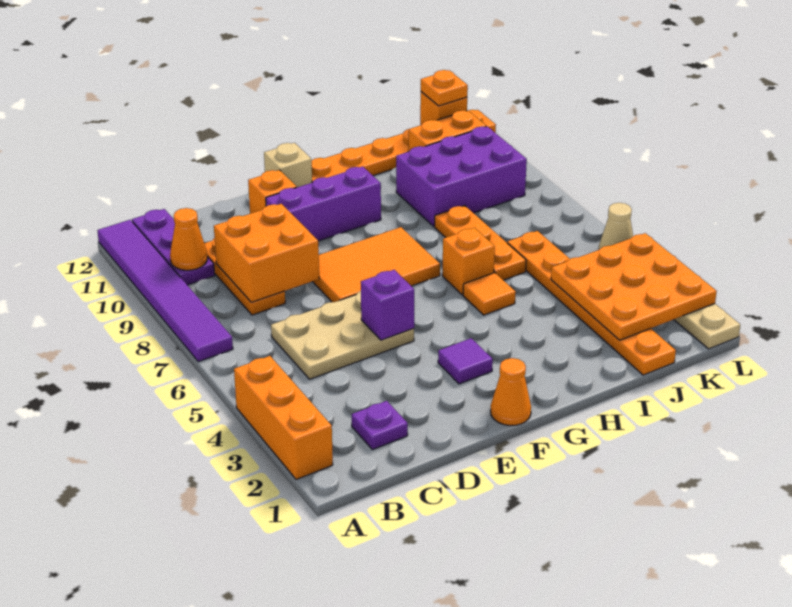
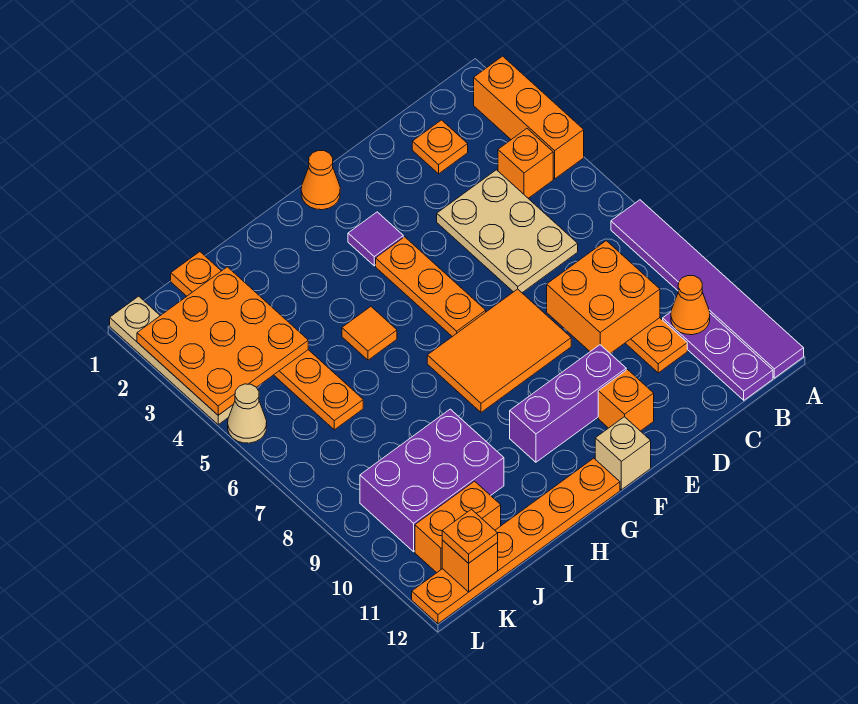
purple plate C2 level 1 -> orange plate C2 level 1
tan plate C5:E6 level 1 -> tan plate C4:D6 level 1
purple brick E5 level 2 -> none
orange brick H6 level 1 -> orange brick B4 level 1
orange plate I6:I8 level 1 -> orange plate F4:F6 level 1

